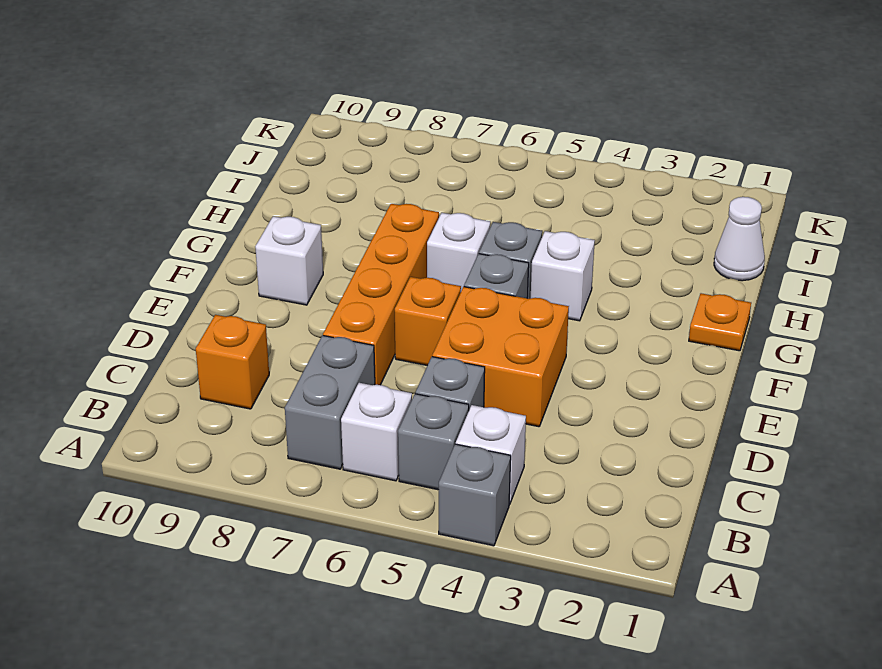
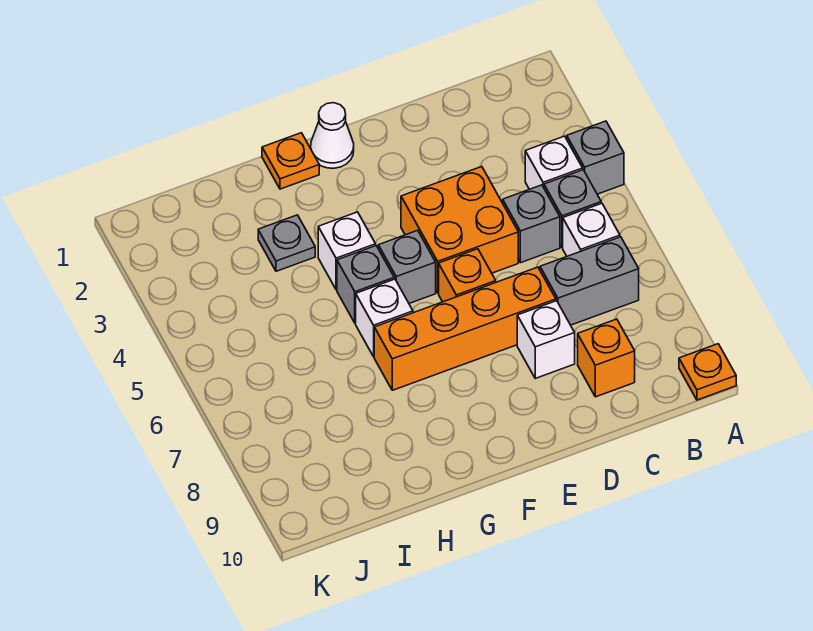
none -> orange plate A10 level 1
white brick F9 level 1 -> white brick D8 level 1
none -> grey plate H3 level 1
white cone I1 level 1 -> white cone F1 level 1

